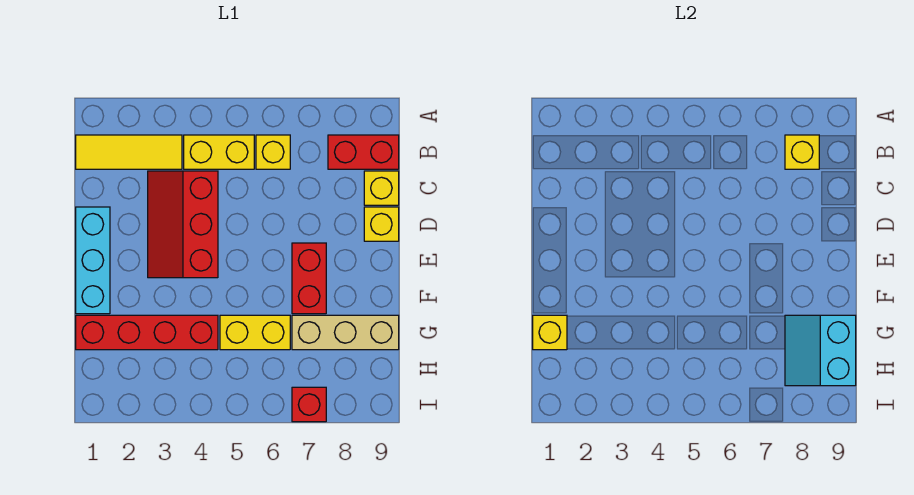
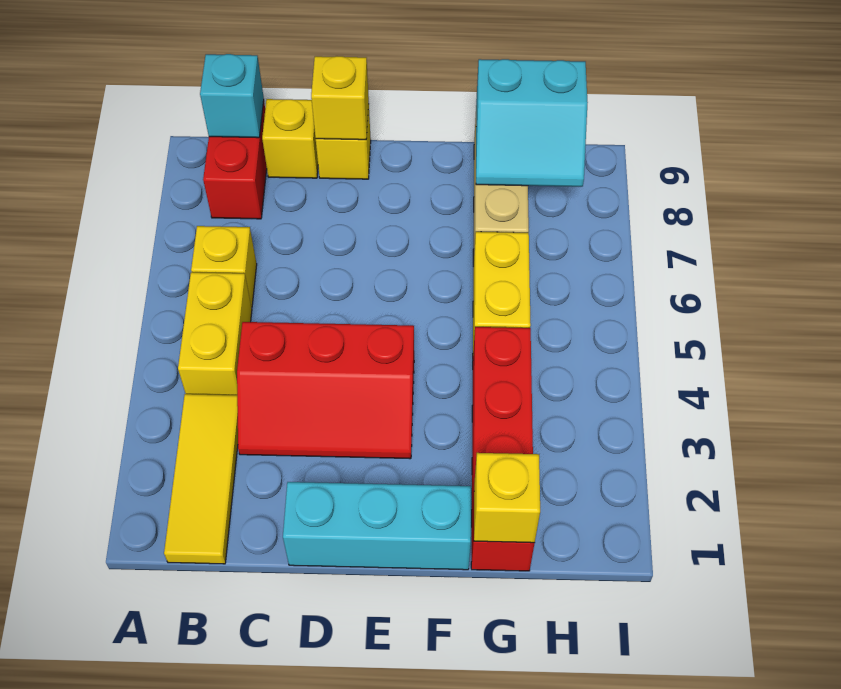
yellow brick B8 level 2 -> yellow brick D9 level 2
none -> cyan brick B9 level 2
red brick E7:F7 level 1 -> none
red brick I7 level 1 -> none

